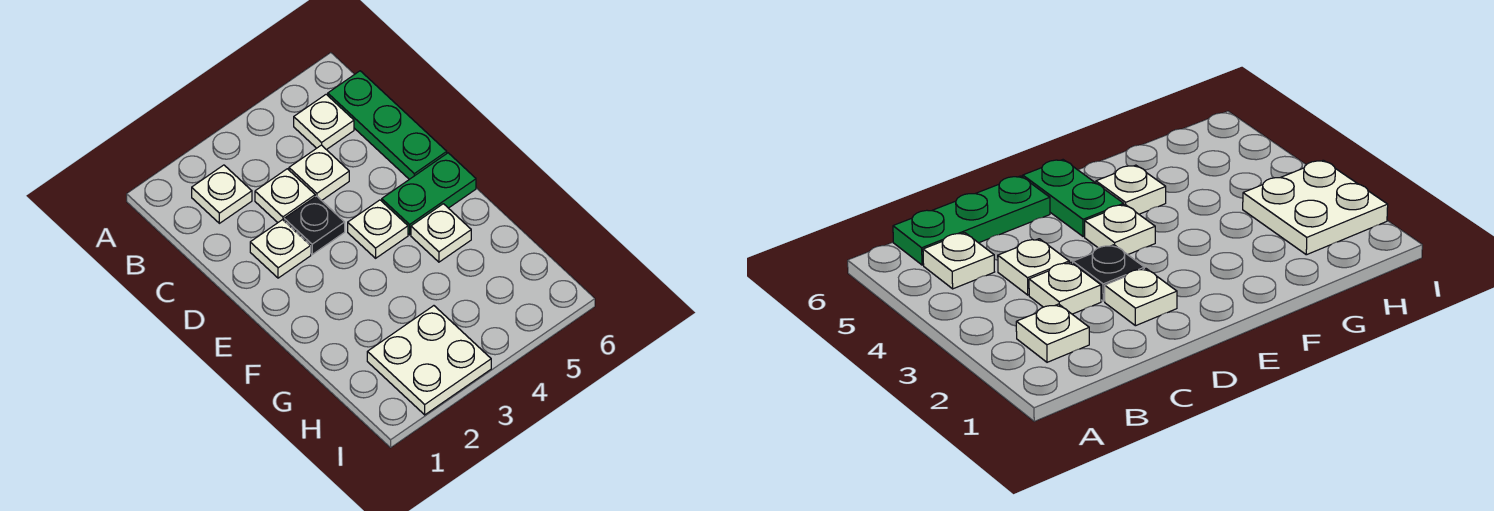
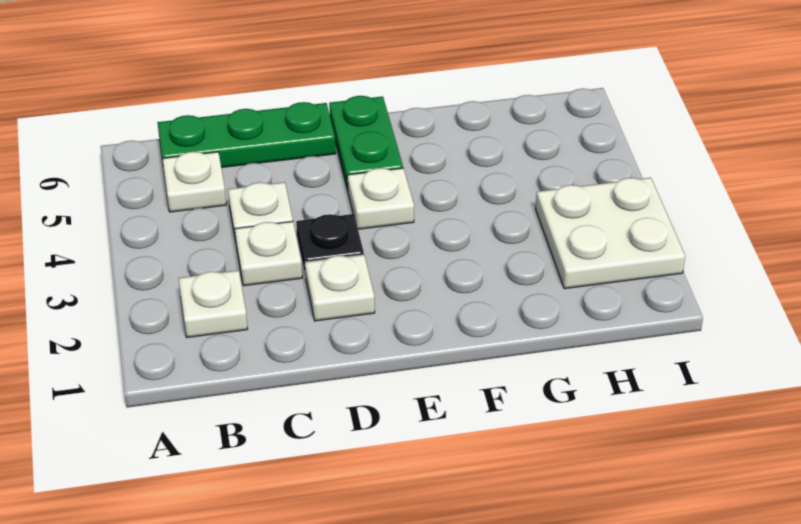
white plate F5 level 1 -> none

